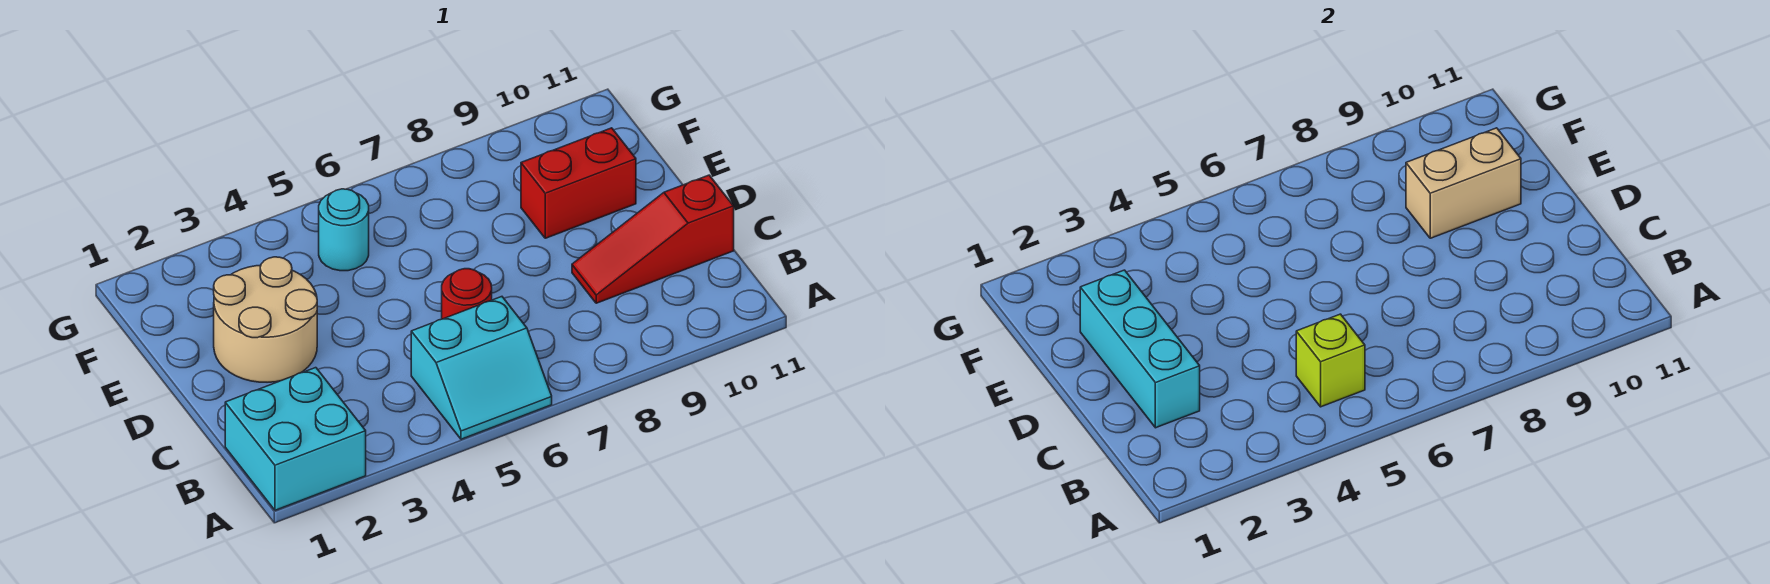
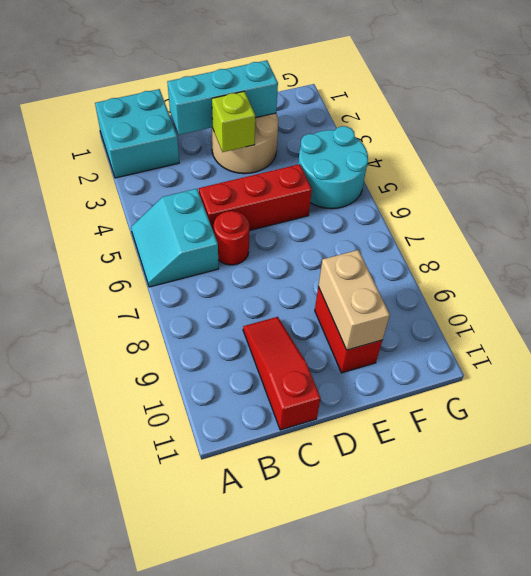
lime brick B5 level 2 -> lime brick D3 level 2
none -> red brick C5:E5 level 1
cyan round brick F5 level 1 -> cyan round brick F4:G5 level 1

